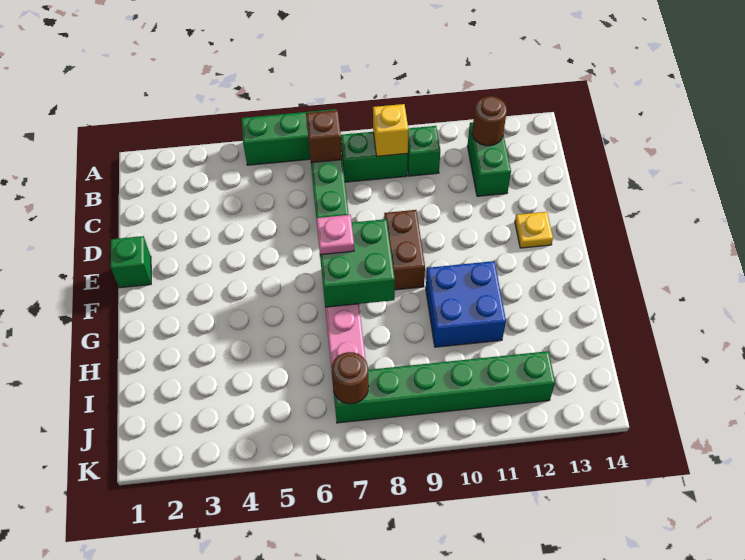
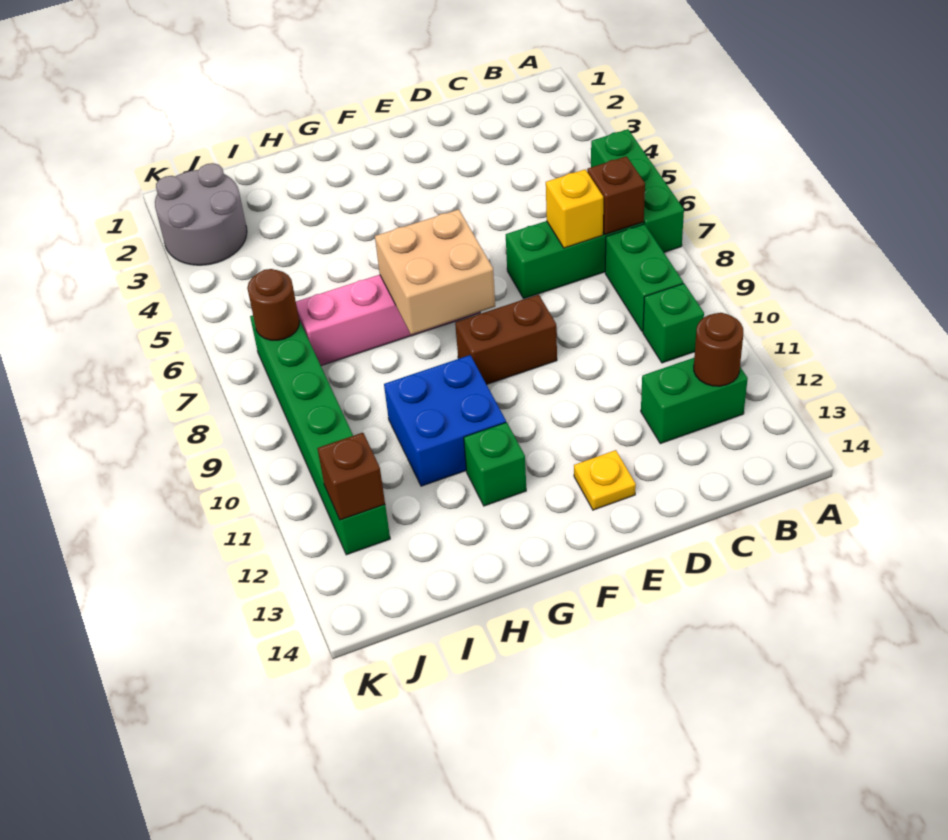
yellow brick B9 level 2 -> yellow brick C7 level 2
green brick E1 level 1 -> green brick G12 level 1
green brick F7:G8 level 2 -> tan brick F7:G8 level 2
pink plate F7 level 3 -> none
none -> grey round brick J2:K3 level 1
none -> brown brick J12 level 2

